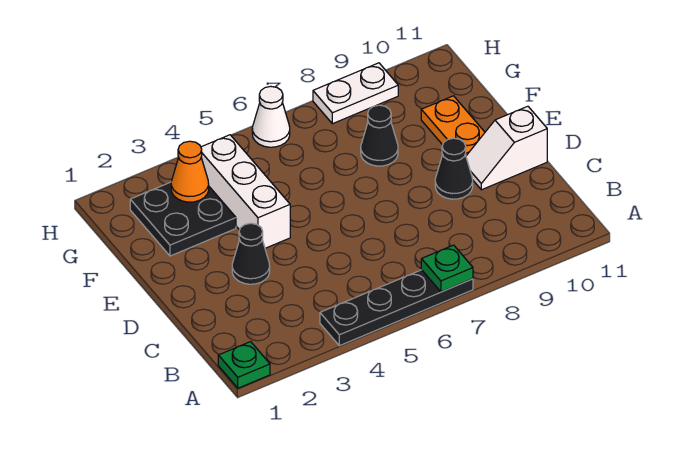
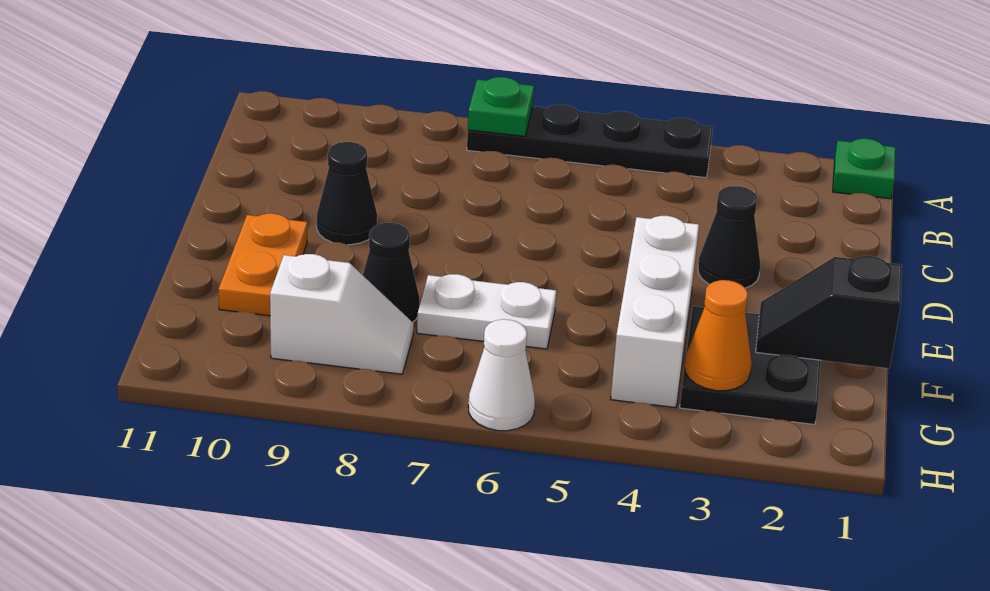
white slope D10:D11 level 1 top 11 -> white slope G8:G9 level 1 top 9
none -> black slope F1:F2 level 2 top 1
white plate H8:H9 level 1 -> white plate F6:F7 level 1

